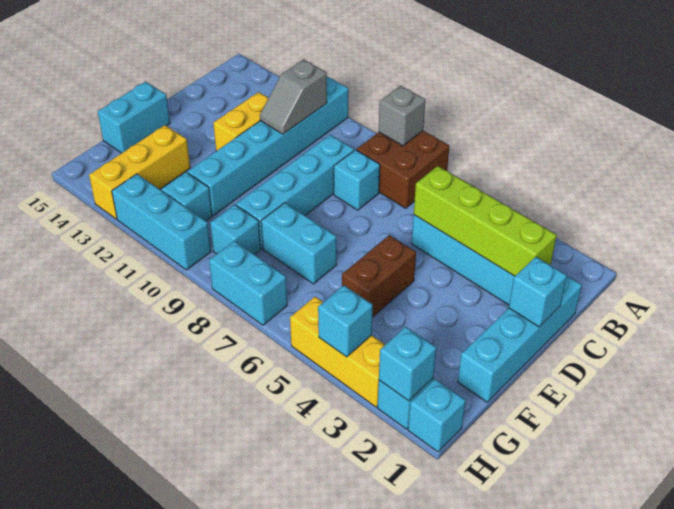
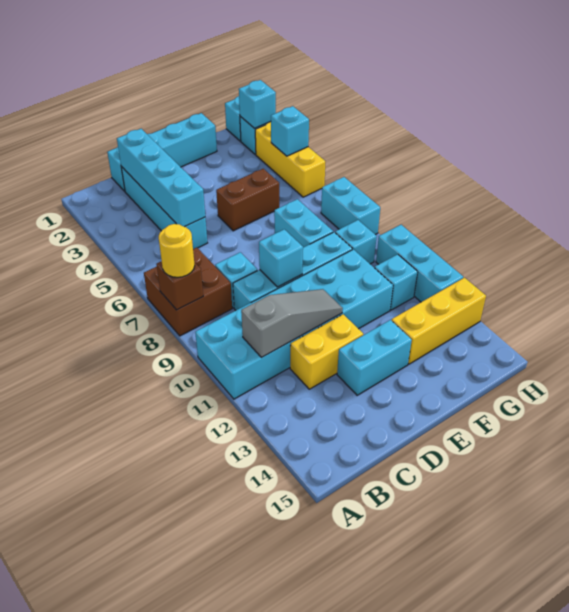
grey brick A8 level 2 -> brown brick A8 level 2
none -> yellow round brick A8 level 3
cyan brick A11:F11 level 1 -> cyan brick A10:F11 level 1
grey slope B11:C11 level 2 top B -> grey slope B11:D11 level 2 top B
lime brick C2:C5 level 2 -> cyan brick C2:C5 level 2
cyan brick D1 level 2 -> cyan brick D9 level 2
cyan brick E15:F15 level 1 -> cyan brick D13:E13 level 1

